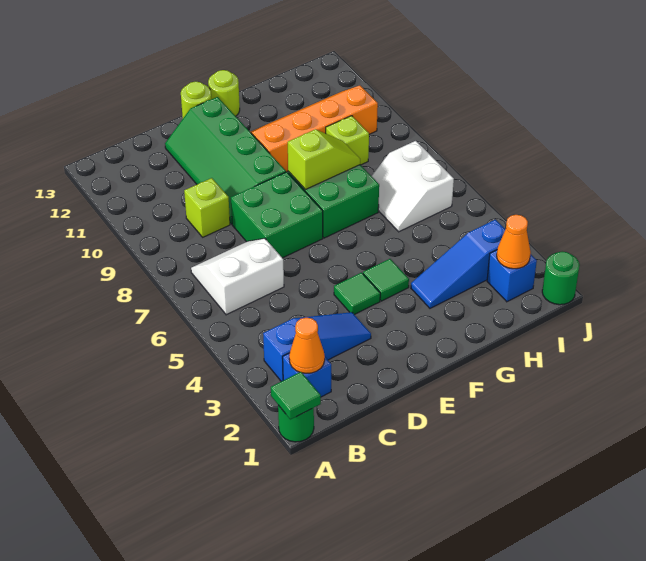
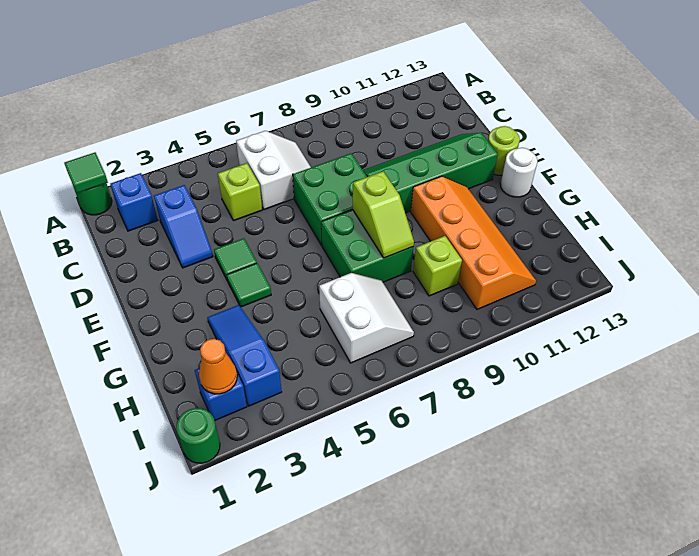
orange cone B2 level 2 -> none
blue slope B3:D3 level 1 top B -> blue slope C3:D3 level 1 top C
lime brick C9 level 1 -> lime brick C5 level 1
lime round brick F13 level 1 -> white round brick F13 level 1
white slope H6:I7 level 1 top I -> white slope H6:I7 level 1 top 6

